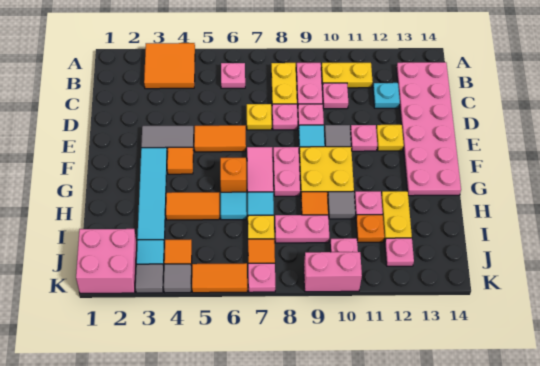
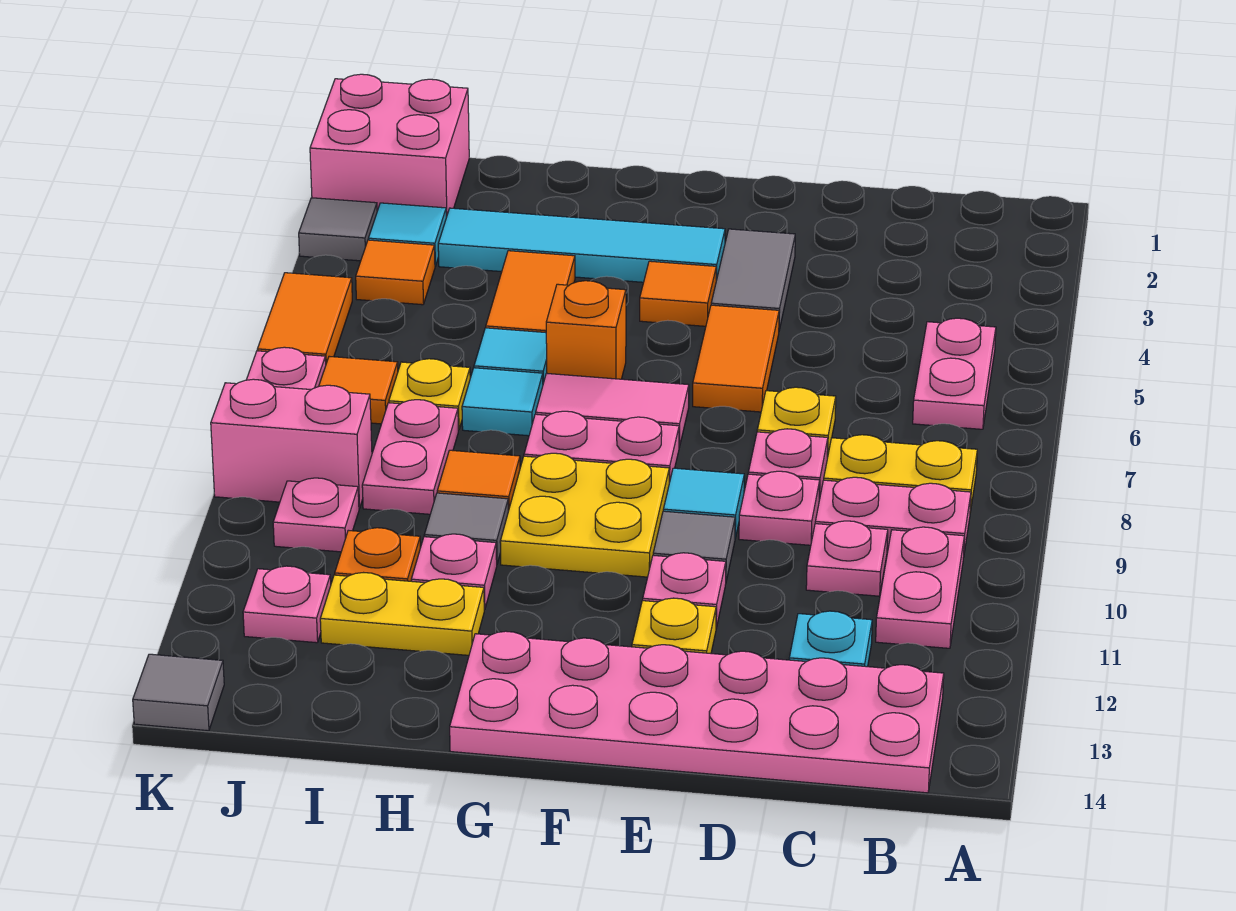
orange tile A3:B4 level 1 -> none
pink plate B6 level 1 -> pink plate B5:B6 level 1
yellow plate B10:B11 level 1 -> pink plate B10:B11 level 1
grey tile K4 level 1 -> grey tile K14 level 1
pink brick K9:K10 level 1 -> pink brick J9:K9 level 1

